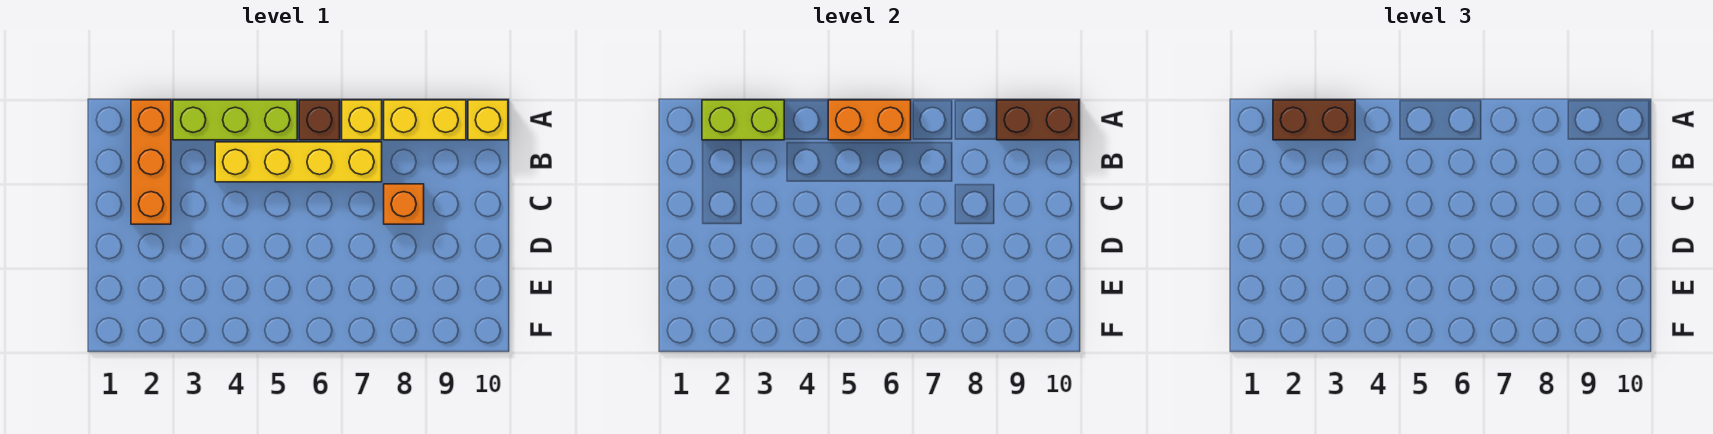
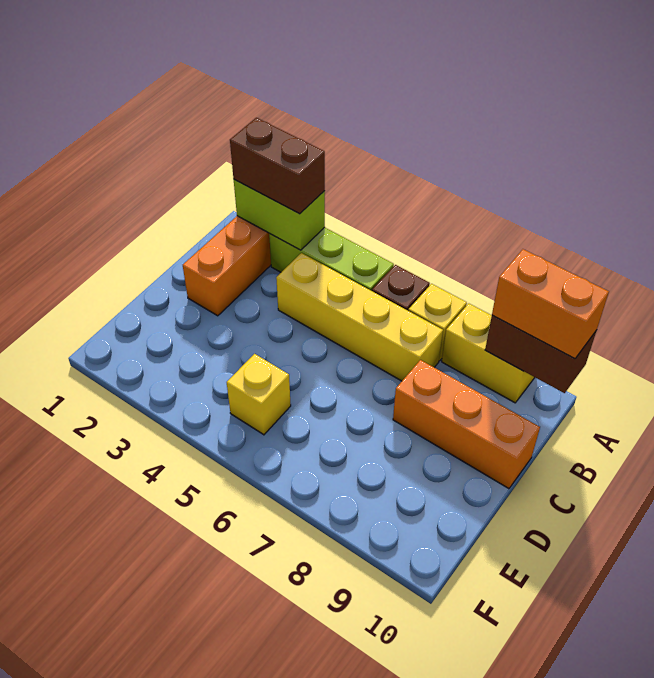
orange brick A5:A6 level 2 -> orange brick A9:A10 level 3
yellow brick A10 level 1 -> yellow brick E5 level 1
orange brick C8 level 1 -> orange brick C8:C10 level 1

